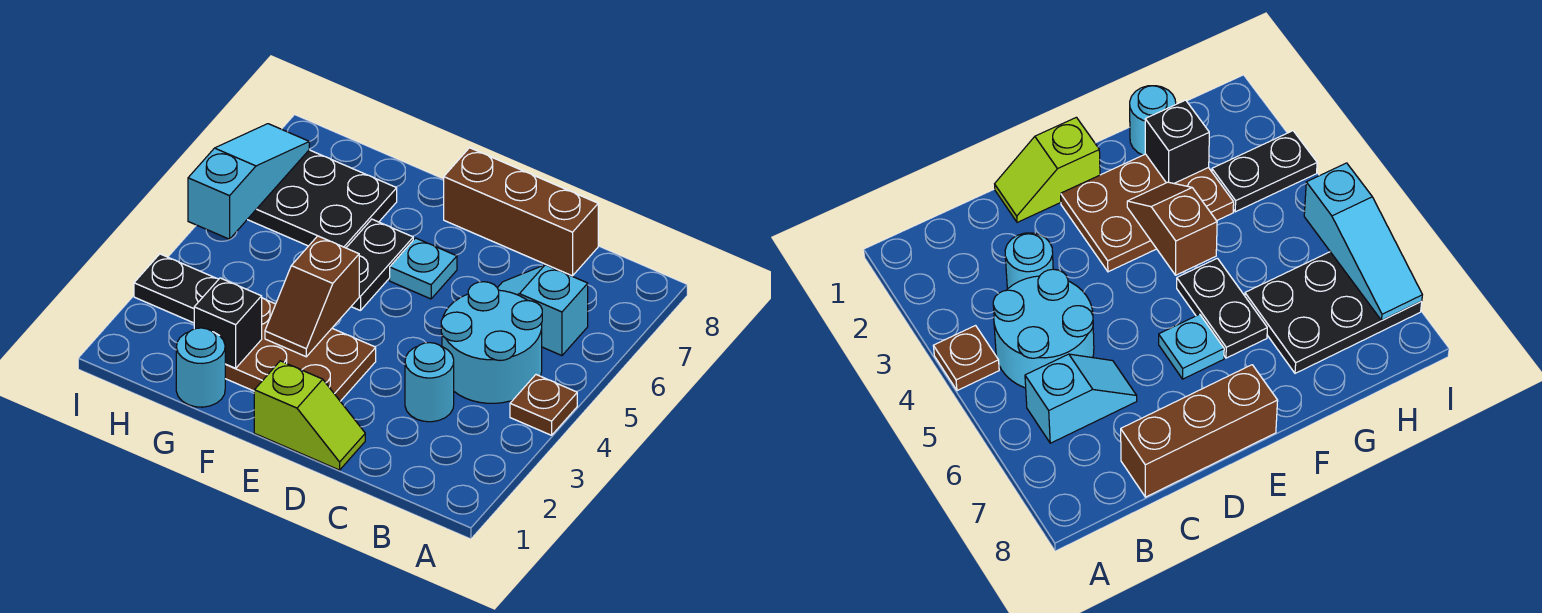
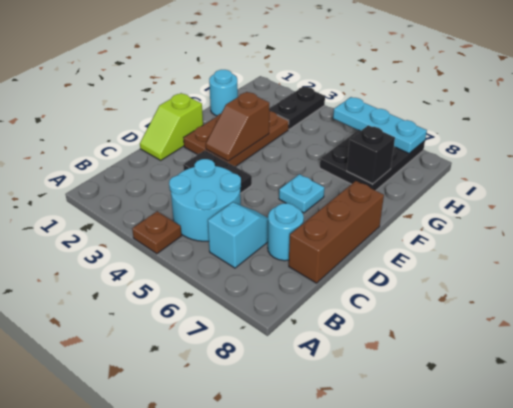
cyan round brick C3 level 1 -> cyan round brick C7 level 1
brown slope F3:F4 level 2 top 4 -> brown slope E3:F3 level 2 top F
black plate F5:F6 level 1 -> black plate D3:D4 level 1
black brick G2 level 2 -> black brick G7 level 2
cyan slope I5:I7 level 2 top 5 -> cyan plate I5:I7 level 2

